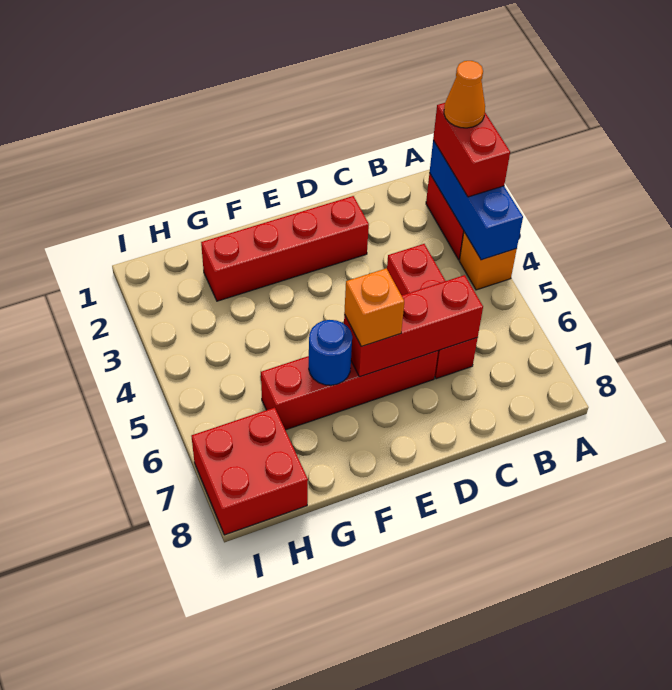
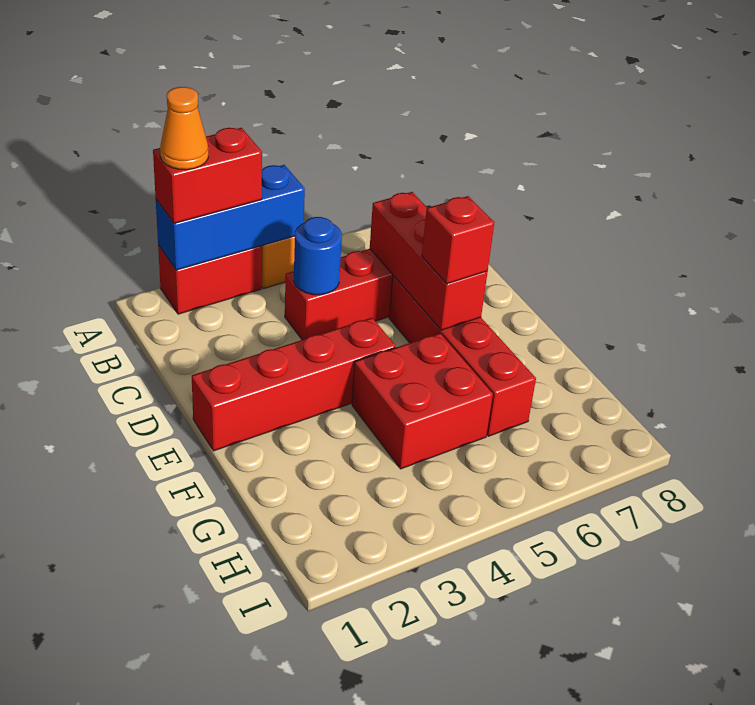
red brick D2:G2 level 1 -> red brick E1:E4 level 1
orange brick E6 level 3 -> red brick E6 level 3
blue round brick F6 level 2 -> blue round brick C4 level 2
red brick H7:I8 level 1 -> red brick F4:G5 level 1

